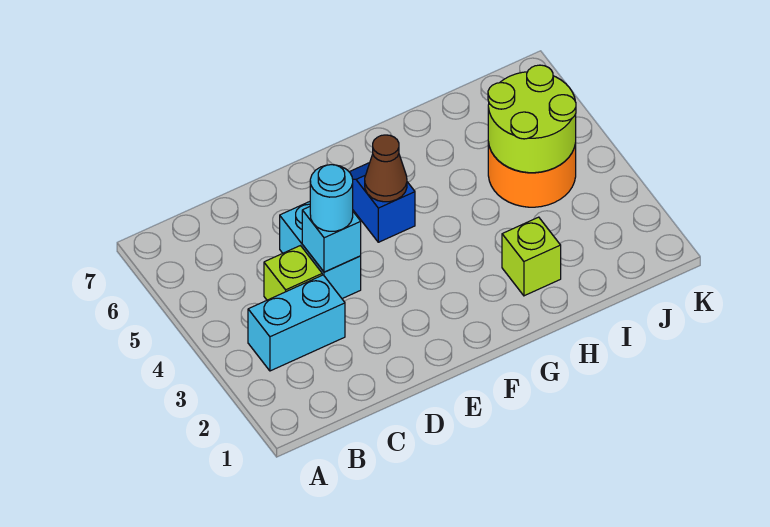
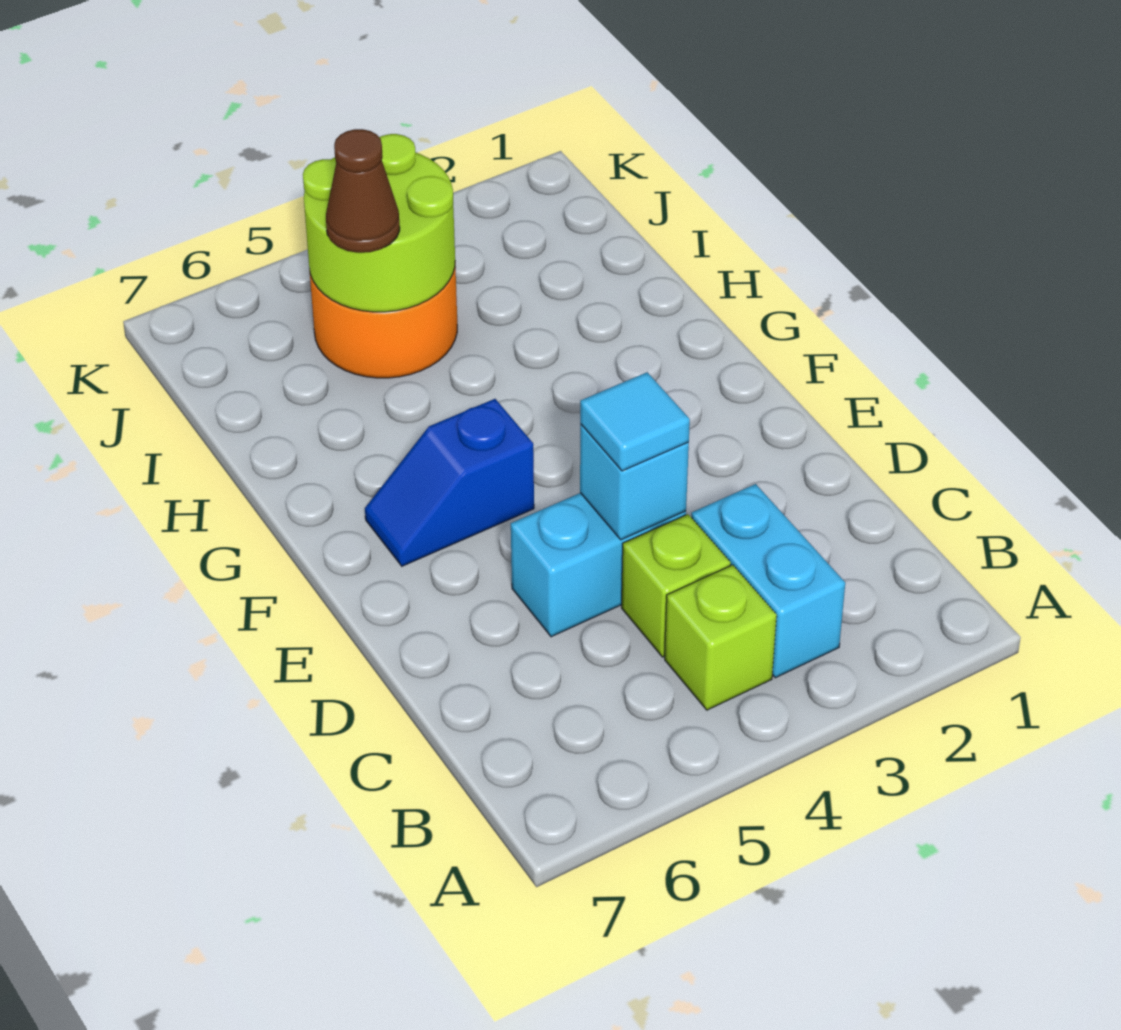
cyan round brick D4 level 3 -> cyan tile D4 level 3
brown cone F5 level 2 -> brown cone I5 level 3
lime brick H2 level 1 -> lime brick B4 level 1

